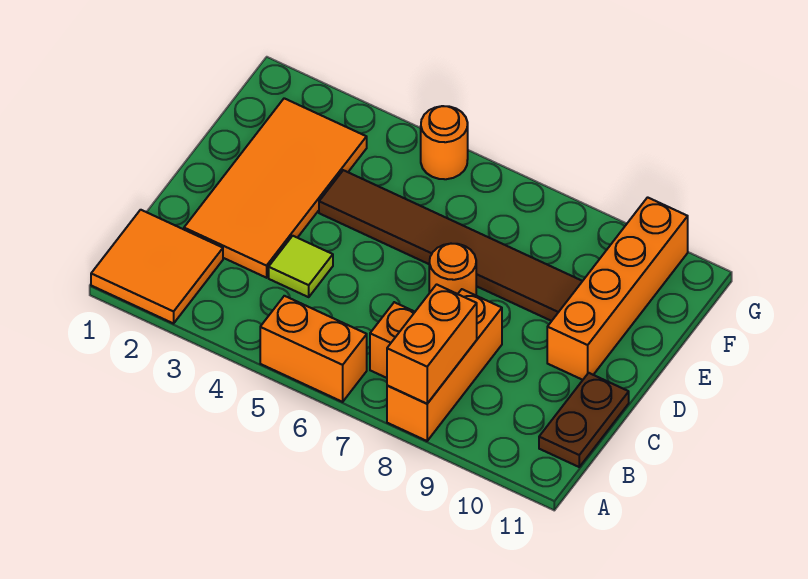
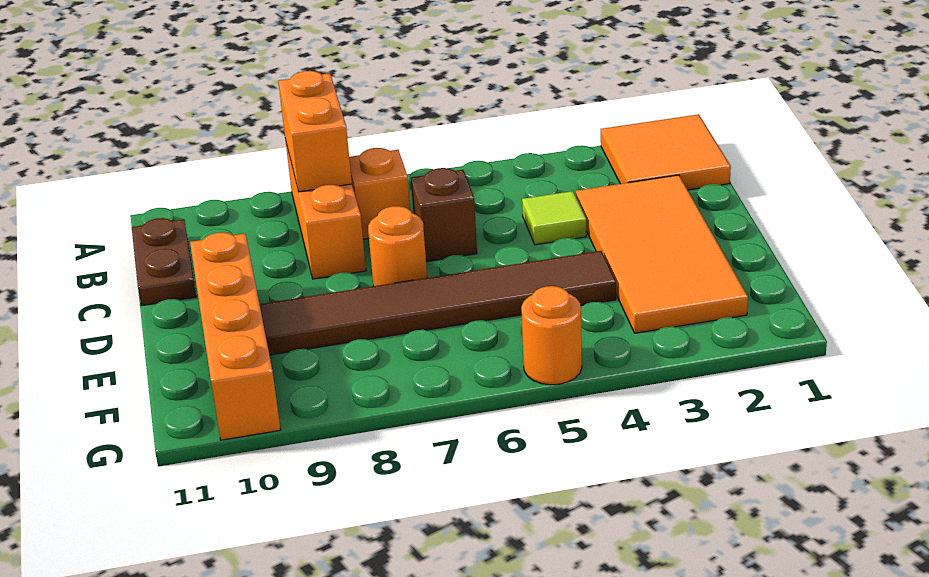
orange brick A5:A6 level 1 -> none
none -> brown brick C6 level 1

